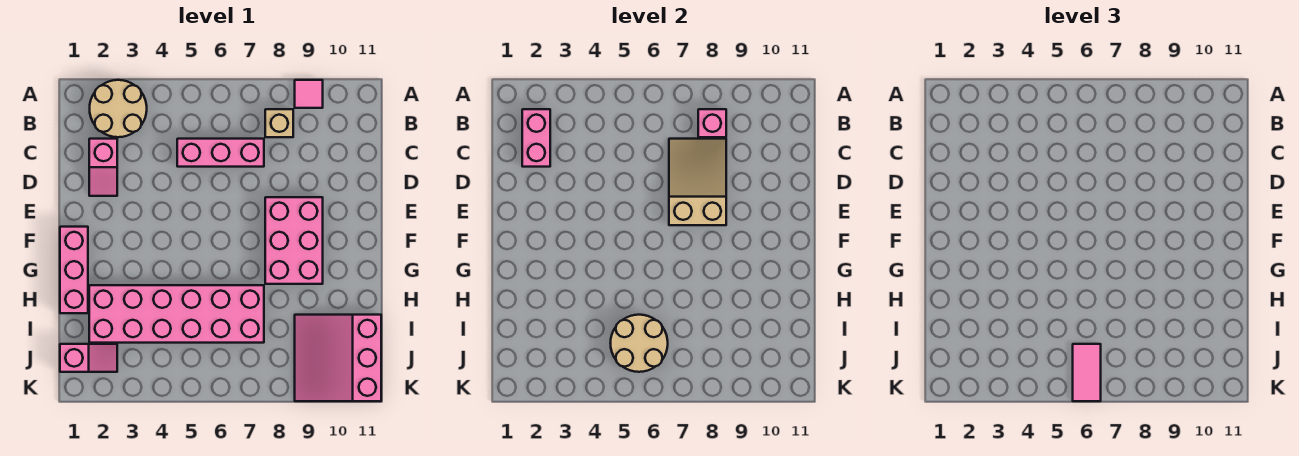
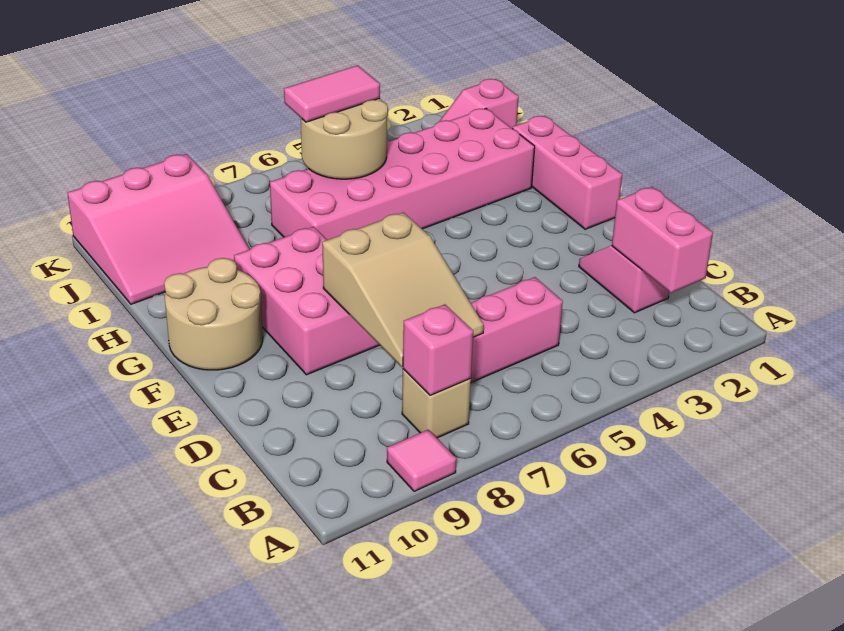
tan round brick A2:B3 level 1 -> tan round brick F10:G11 level 1
pink slope I9:K11 level 1 top 11 -> pink slope I9:K11 level 1 top K
pink tile J6:K6 level 3 -> pink tile J5:J6 level 3

